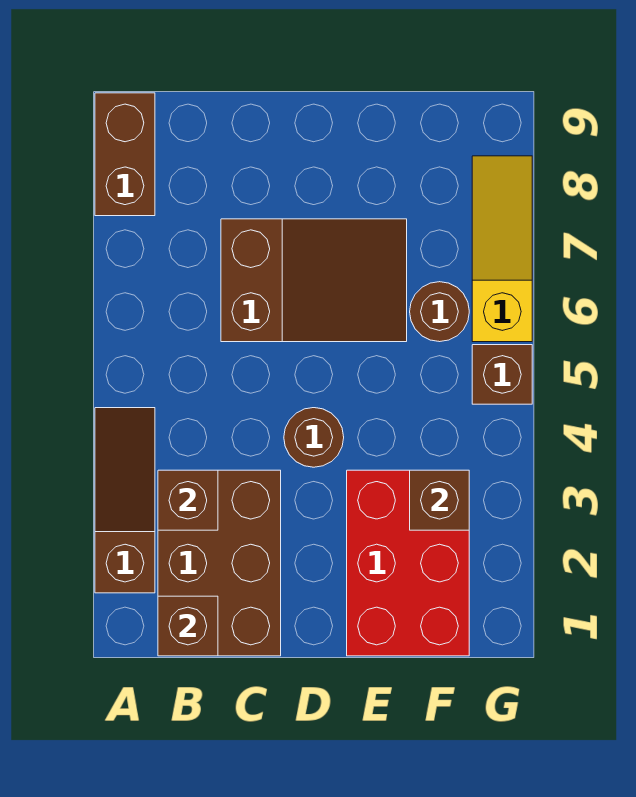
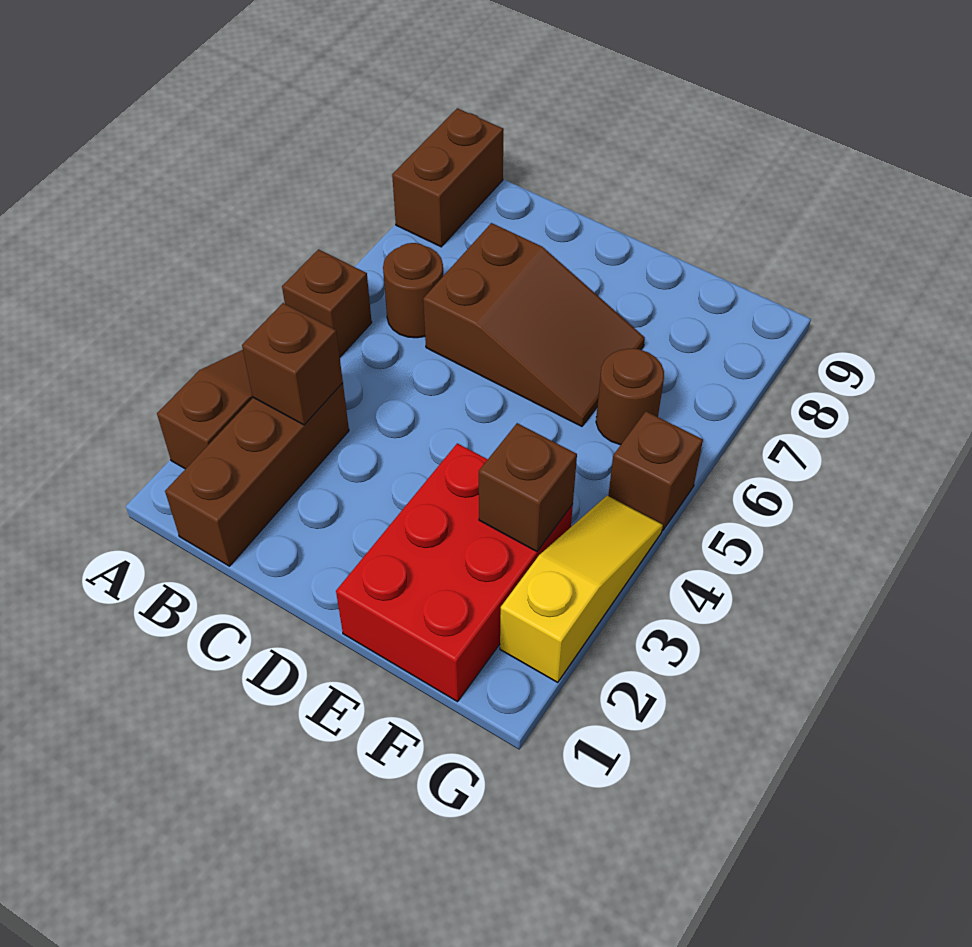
brown brick B1:C3 level 1 -> brown brick B1:B3 level 1
brown brick B1 level 2 -> brown brick A5 level 1
brown round brick D4 level 1 -> brown round brick B6 level 1
yellow slope G6:G8 level 1 top 6 -> yellow slope G2:G4 level 1 top 2

